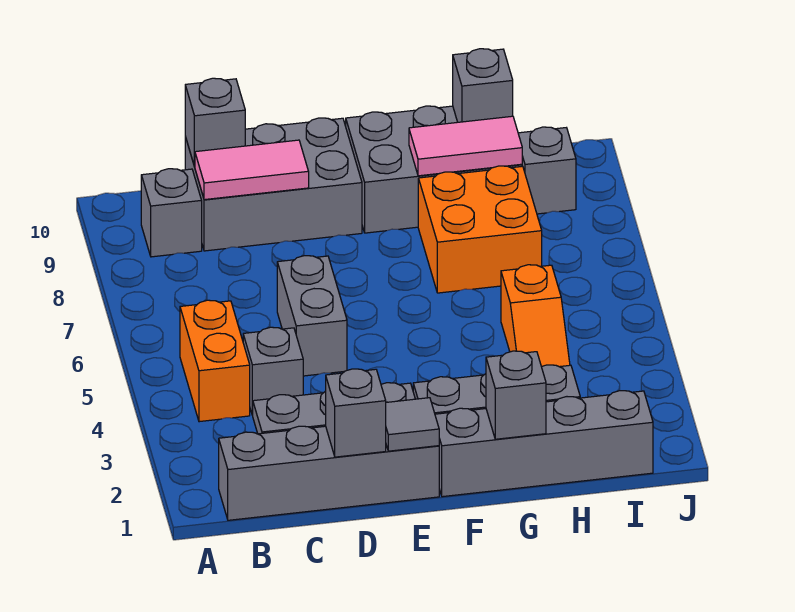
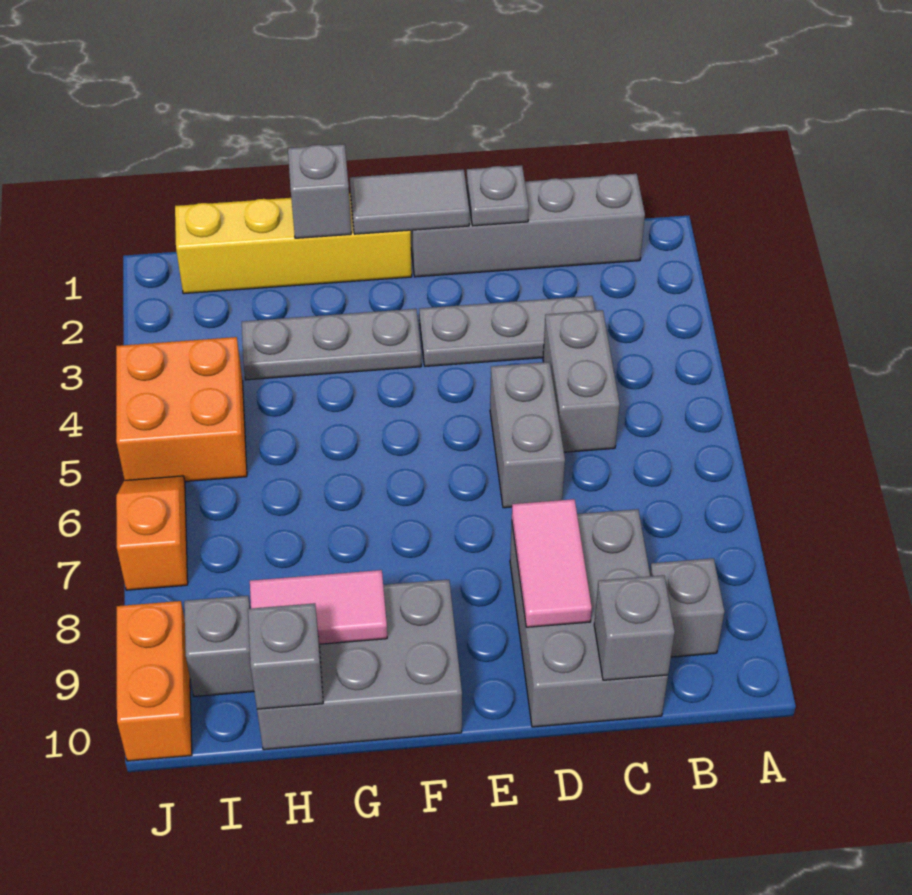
orange brick B4:B5 level 1 -> orange brick J9:J10 level 1
grey brick C4 level 1 -> grey brick C4:C5 level 1
grey brick C9:E10 level 1 -> grey brick C8:D10 level 1
pink tile C9:D9 level 2 -> pink tile D8:D9 level 2
grey brick D1 level 2 -> grey plate D1 level 2
grey tile E1 level 2 -> grey tile E1:F1 level 2
grey brick F1:I1 level 1 -> yellow brick F1:I1 level 1
orange brick G7:H8 level 1 -> orange brick I4:J5 level 1
orange slope H4:H5 level 1 top 5 -> orange slope J6:J7 level 1 top 7

